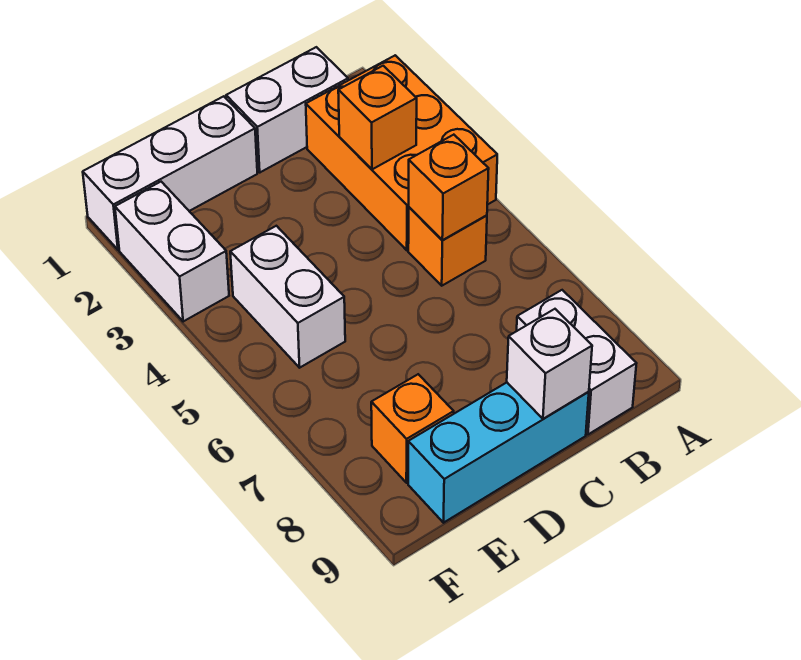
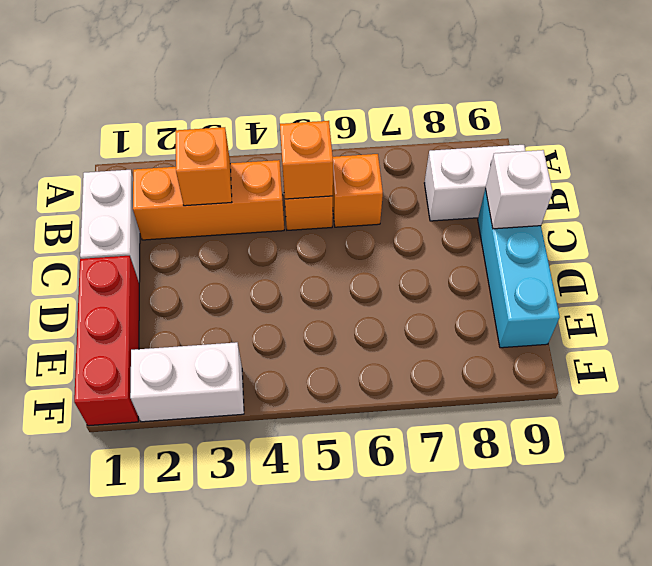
orange brick A2:B4 level 1 -> orange brick B2:B4 level 1
white brick D1:F1 level 1 -> red brick D1:F1 level 1
white brick E4:E5 level 1 -> none
orange brick E8 level 1 -> orange brick B6 level 1

